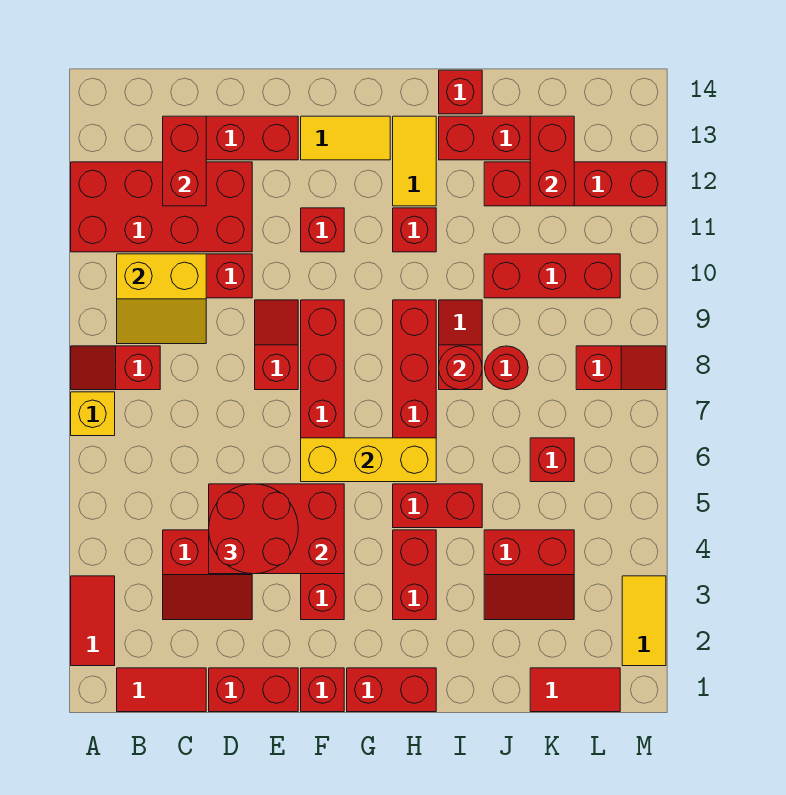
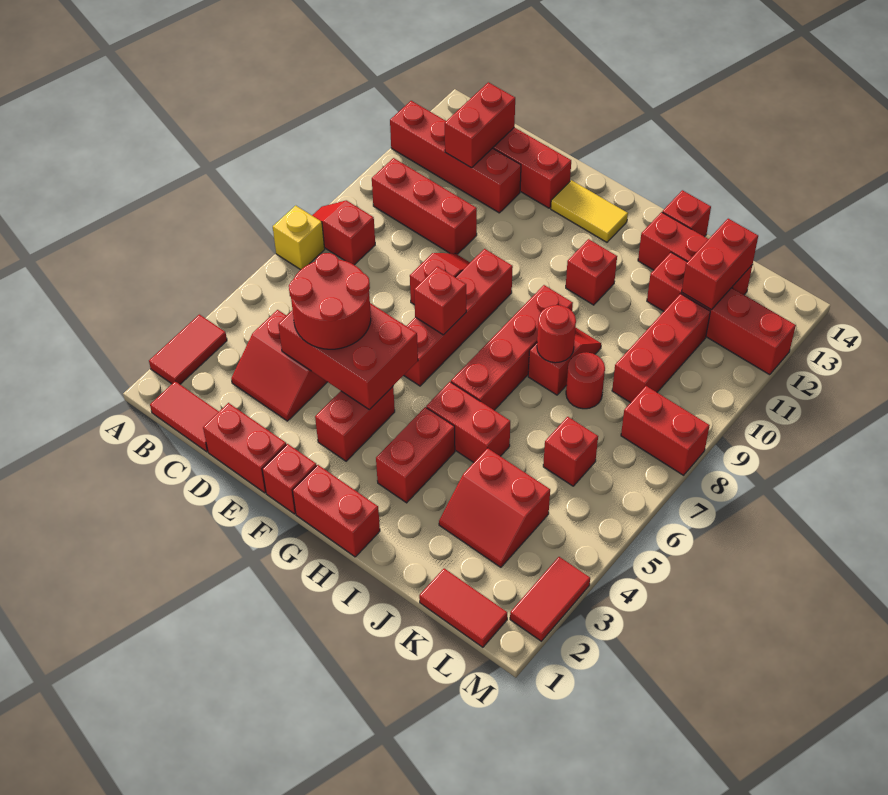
red brick A11:D12 level 1 -> red brick A12:D12 level 1
yellow slope B9:C10 level 2 top 10 -> none
yellow brick F6:H6 level 2 -> none
red brick F11 level 1 -> red brick F7 level 2
yellow tile H12:H13 level 1 -> none
red brick J10:L10 level 1 -> red brick K9:K11 level 1
red slope L8:M8 level 1 top L -> red brick L8:M8 level 1
yellow tile M2:M3 level 1 -> red tile M2:M3 level 1

